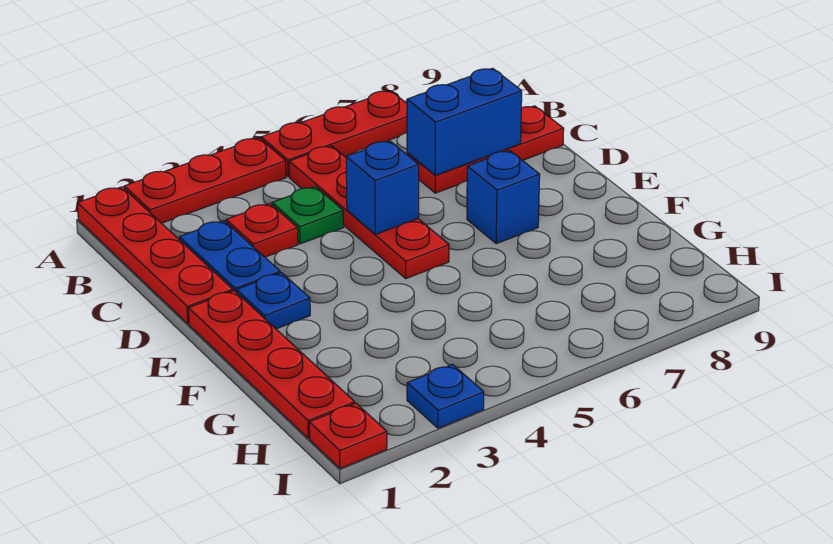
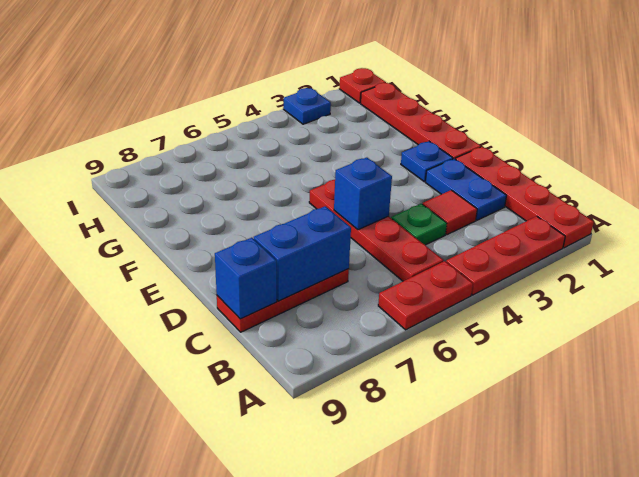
red plate A5:A7 level 1 -> red plate A5:A6 level 1
red plate C3 level 1 -> red tile C3 level 1
blue brick E7 level 1 -> blue brick C9 level 2

